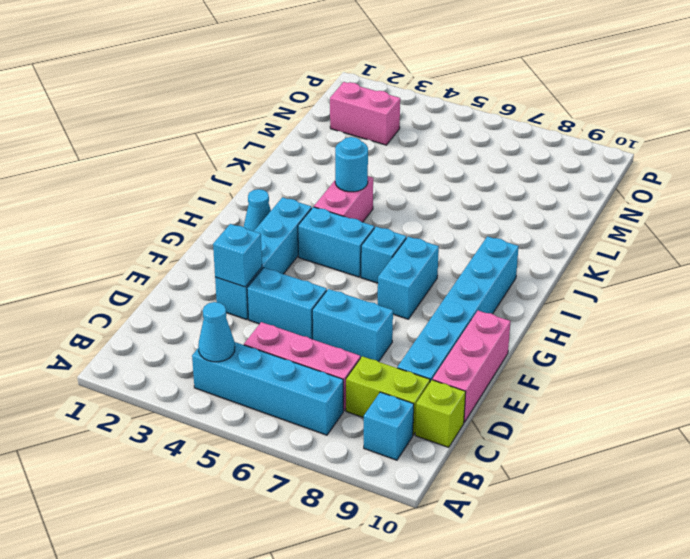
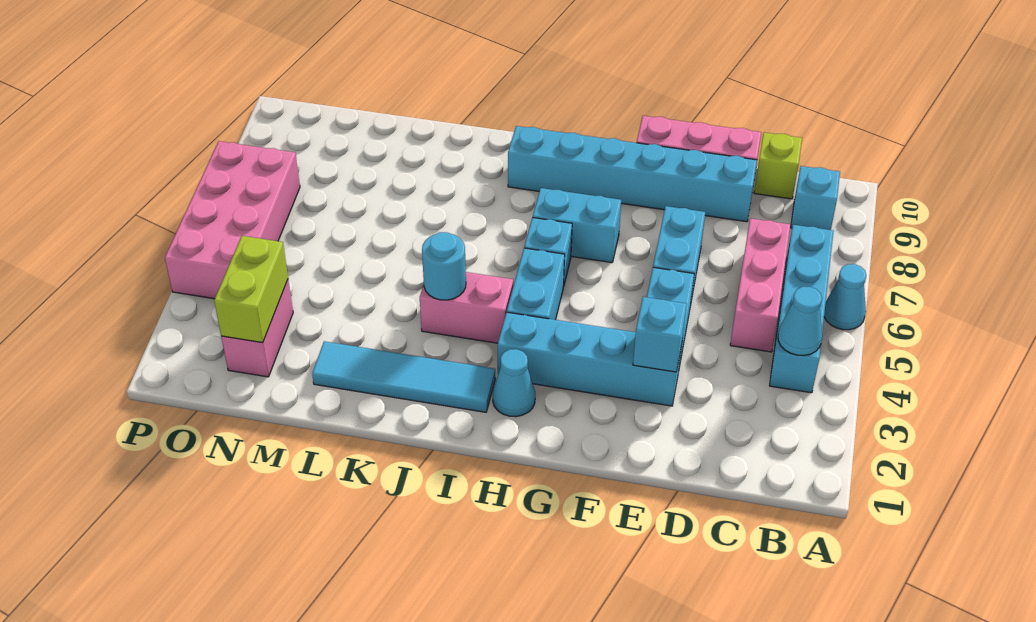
none -> cyan cone A6 level 1
lime brick C8:C9 level 1 -> lime brick N2:N3 level 2
none -> cyan tile I2:L2 level 1
none -> pink brick O4:P7 level 1

